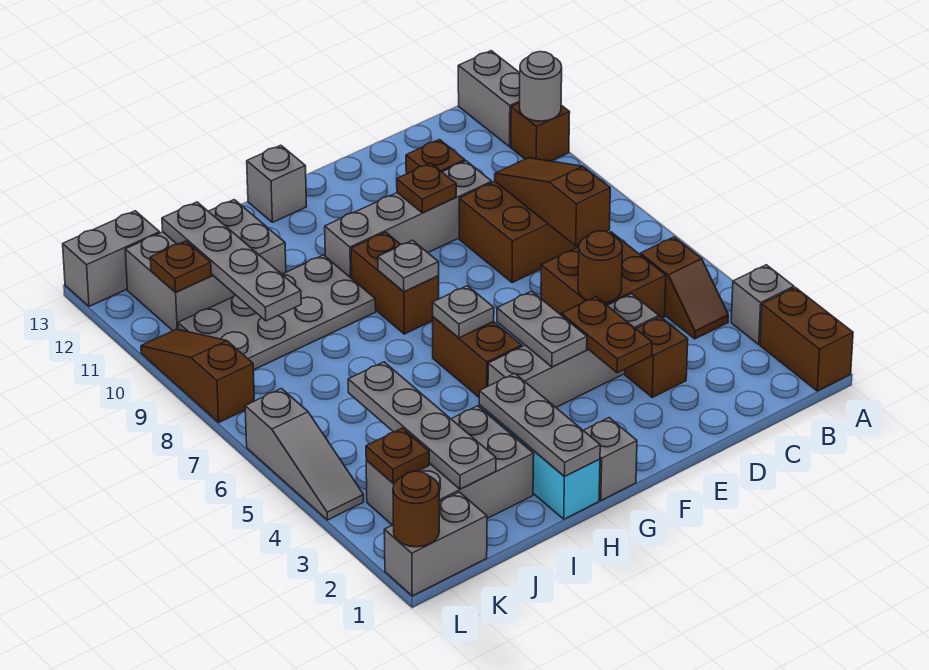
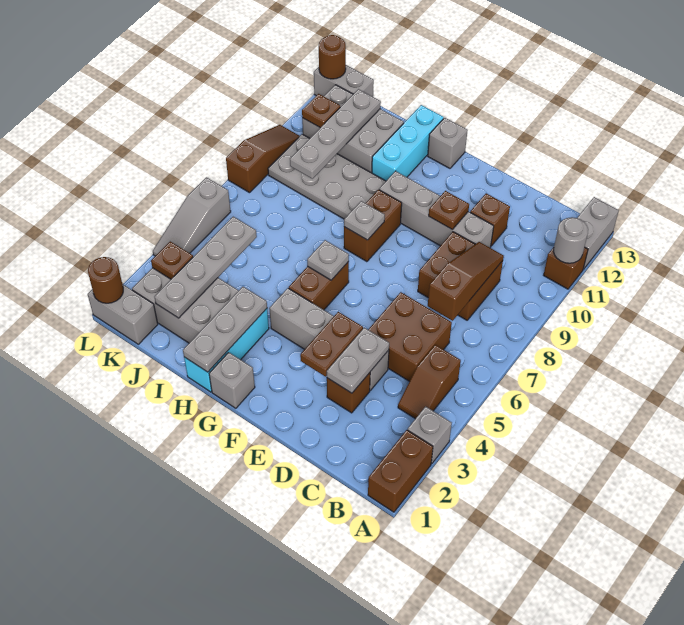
brown round brick D5 level 2 -> brown round brick L13 level 2
grey plate F4:F5 level 2 -> grey plate D3:D4 level 2
none -> cyan brick H11:H13 level 1

